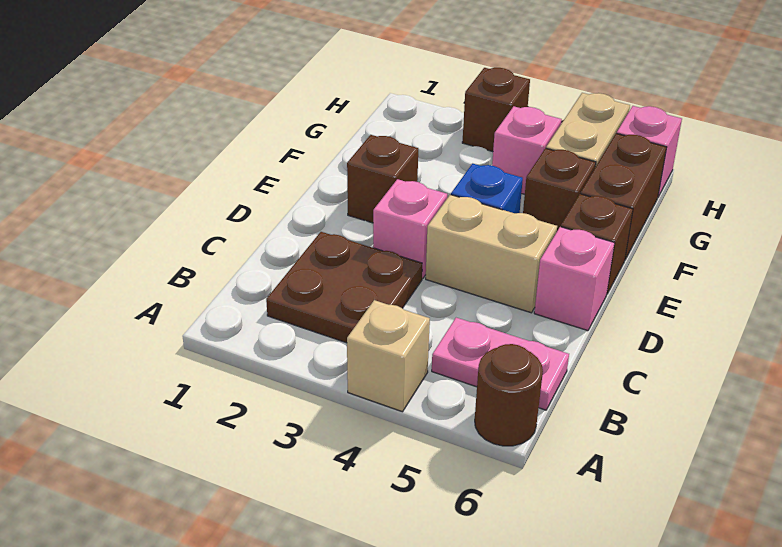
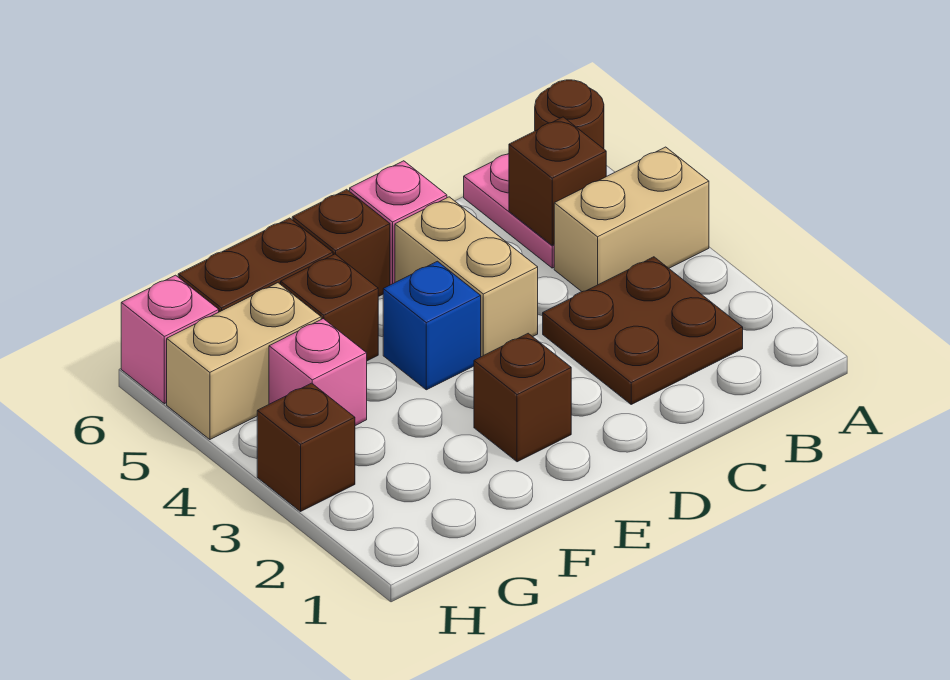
tan brick A4 level 1 -> tan brick A4:B4 level 1
none -> brown brick B5 level 2
pink brick D3 level 1 -> none

